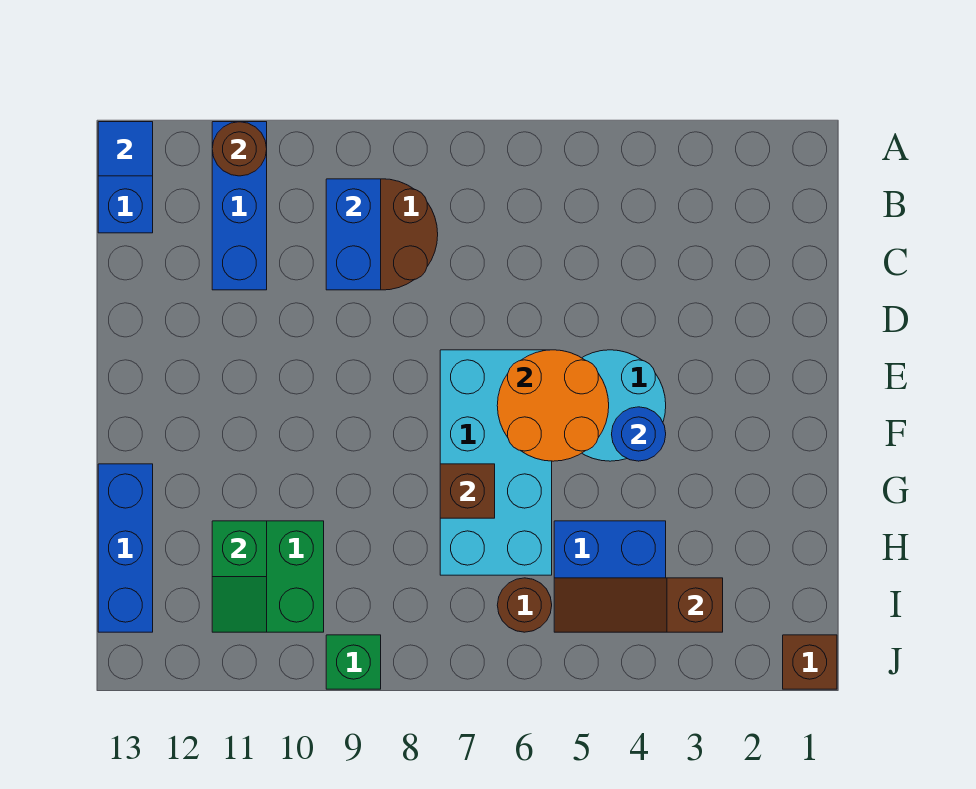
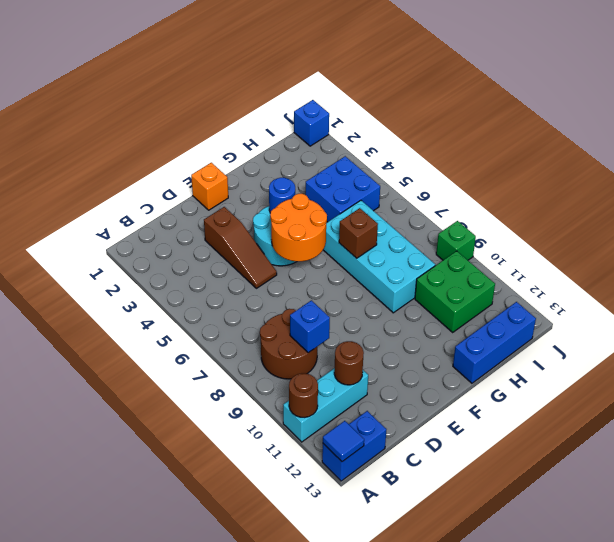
blue brick A11:C11 level 1 -> cyan brick A11:C11 level 1
blue brick B9:C9 level 2 -> blue brick C9 level 2
none -> orange brick E1 level 1
cyan brick E6:H7 level 1 -> cyan brick G6:H9 level 1
green slope H11:I11 level 2 top H -> none
brown slope I3:I5 level 2 top 3 -> brown slope D3:D5 level 1 top 3
brown round brick I6 level 1 -> brown round brick C11 level 2
brown brick J1 level 1 -> blue brick J1 level 1

